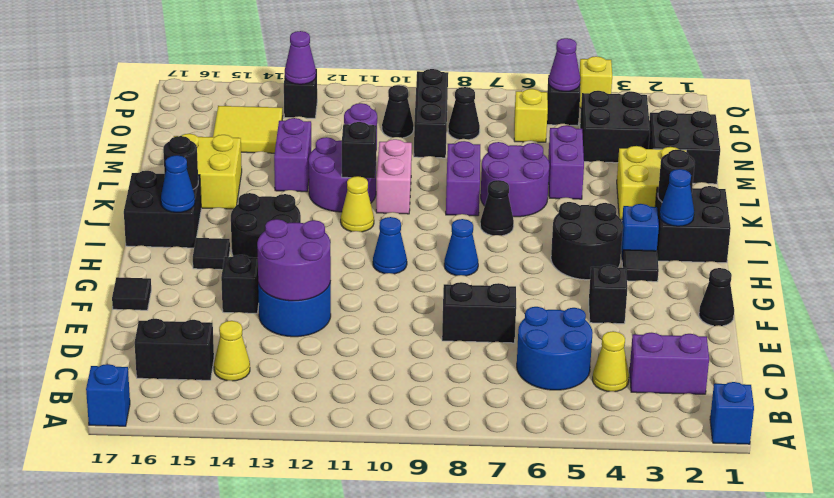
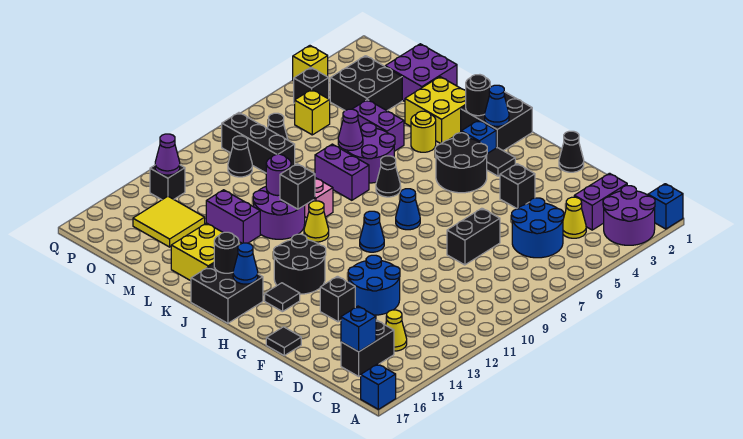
none -> blue brick C16 level 2
purple round brick E12:F13 level 2 -> purple round brick A2:B3 level 1
none -> yellow round brick K4 level 1
black brick M1:N2 level 1 -> purple brick M1:N2 level 1
purple cone P5 level 2 -> purple cone L7 level 2

